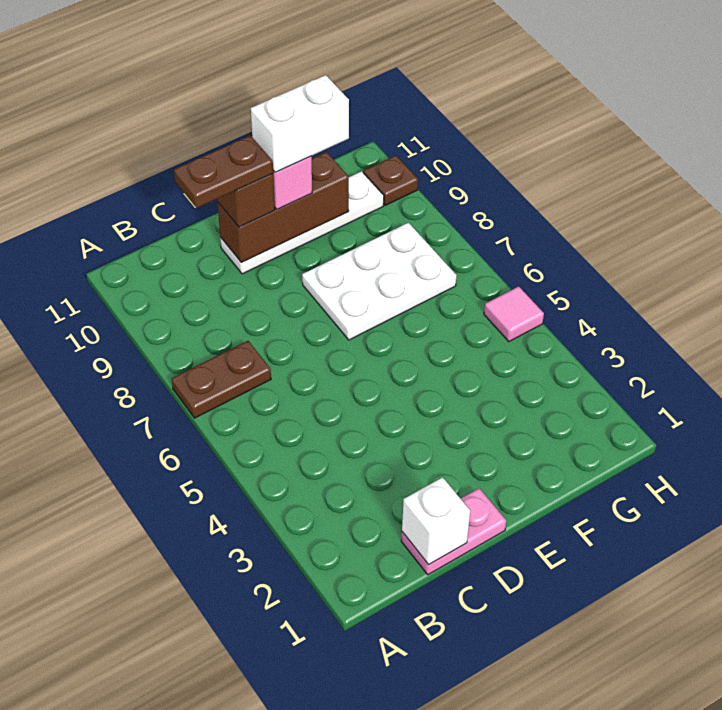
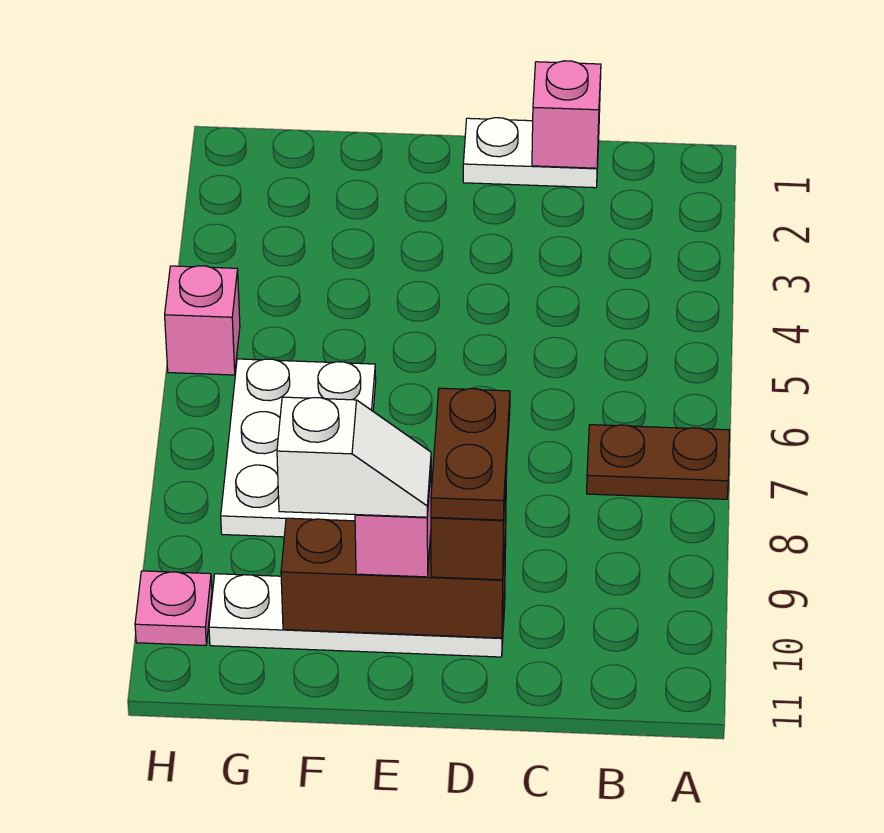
pink plate C1:D1 level 1 -> white plate C1:D1 level 1
white brick C1 level 2 -> pink brick C1 level 2
brown plate C10:D10 level 4 -> brown plate D9:D10 level 4
white plate E7:G8 level 1 -> white plate F6:G8 level 1
white brick E10:F10 level 4 -> white slope E10:F10 level 4 top F
pink tile H5 level 1 -> pink brick H5 level 1
brown plate H10 level 1 -> pink plate H10 level 1

